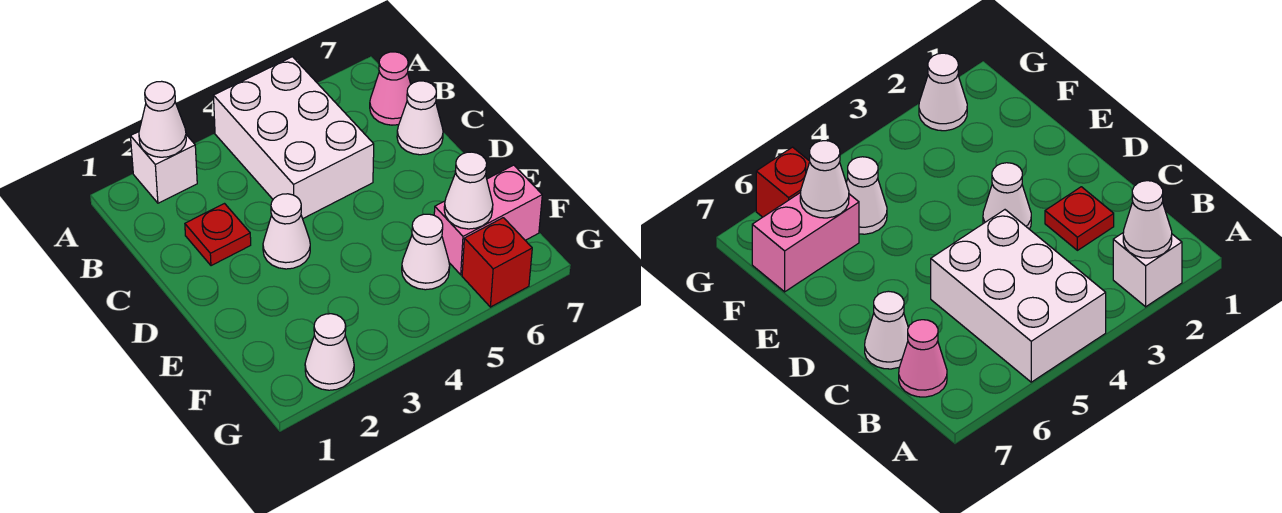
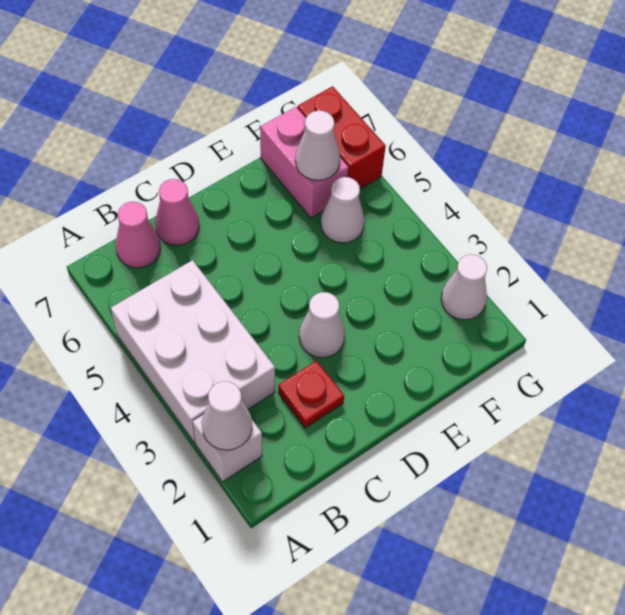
white brick A4:C5 level 1 -> white brick A3:B5 level 1
white cone C7 level 1 -> pink cone C7 level 1
red brick G6 level 1 -> red brick G6:G7 level 1

